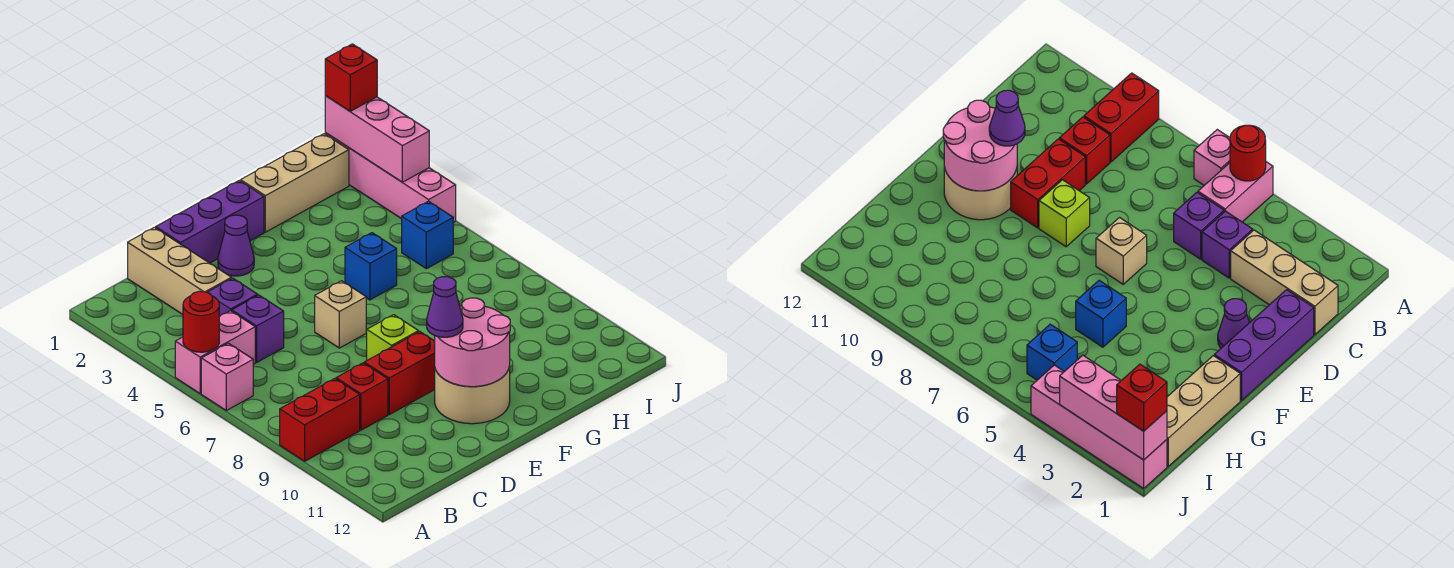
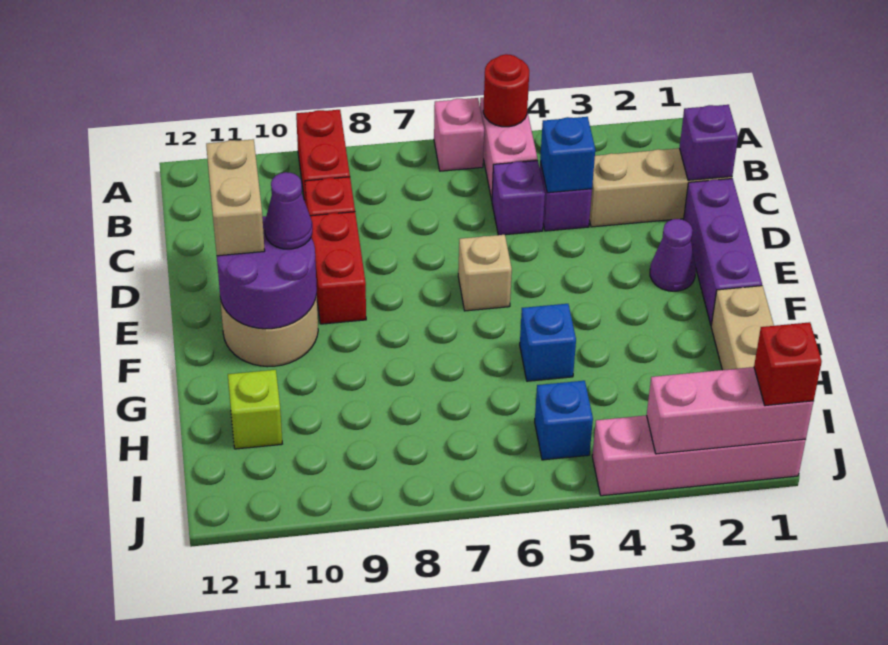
none -> purple brick C1 level 2
none -> blue brick C4 level 2
none -> tan brick D11:E11 level 3
lime brick E8 level 1 -> lime brick H11 level 1
pink round brick E10:F11 level 2 -> purple round brick E10:F11 level 2

